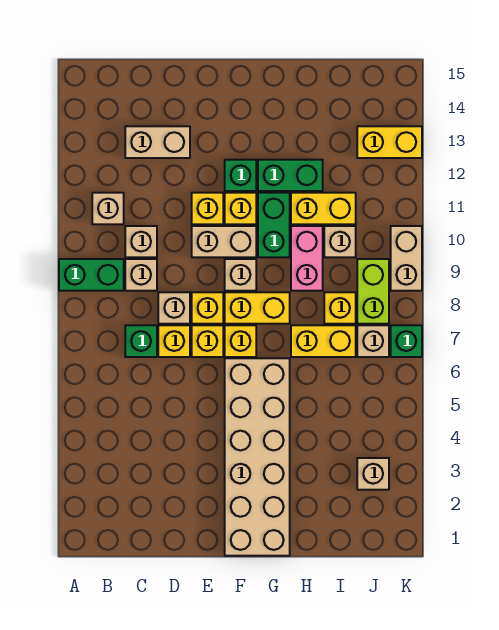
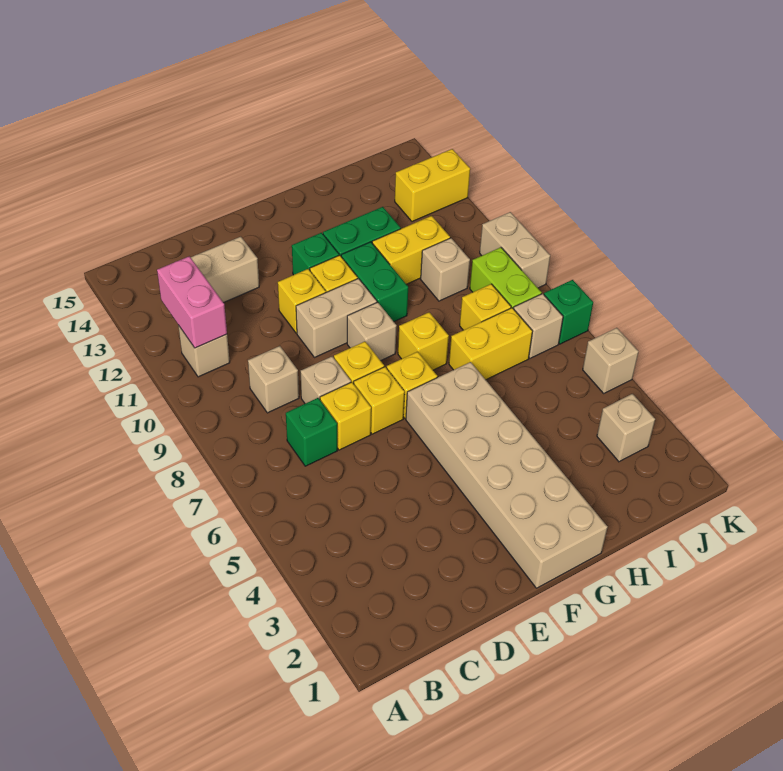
green brick A9:B9 level 1 -> none
tan brick C10 level 1 -> tan brick K5 level 1
yellow brick F8:G8 level 1 -> yellow brick G8 level 1
pink brick H9:H10 level 1 -> pink brick B11:B12 level 2

